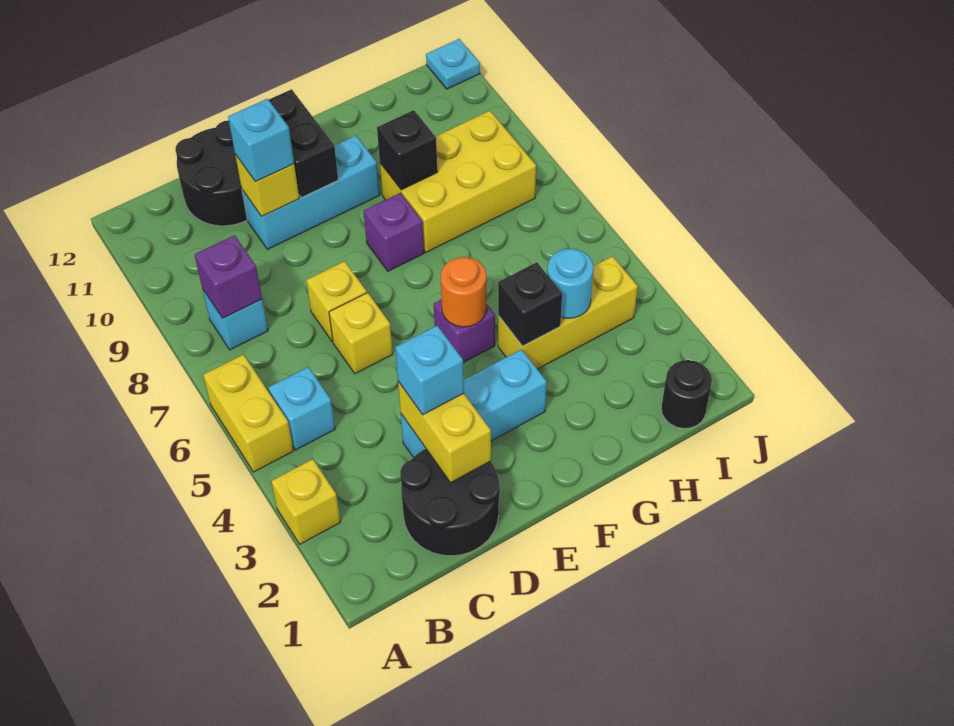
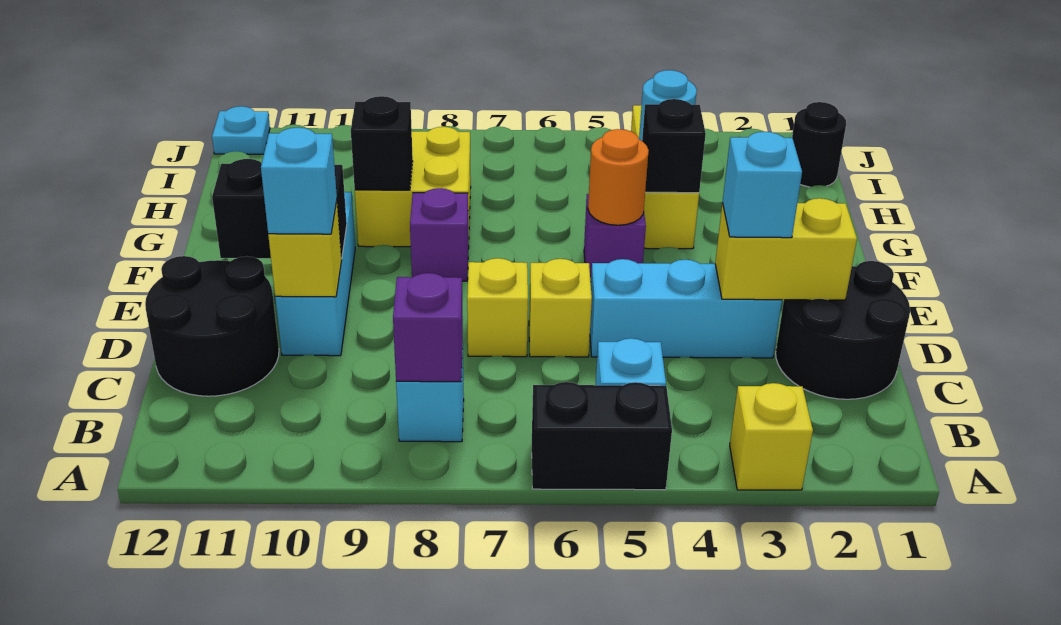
yellow brick A5:A6 level 1 -> black brick A5:A6 level 1
cyan brick D3:F3 level 1 -> cyan brick D3:D5 level 1
yellow brick G8:I9 level 1 -> yellow brick G8:H9 level 1

